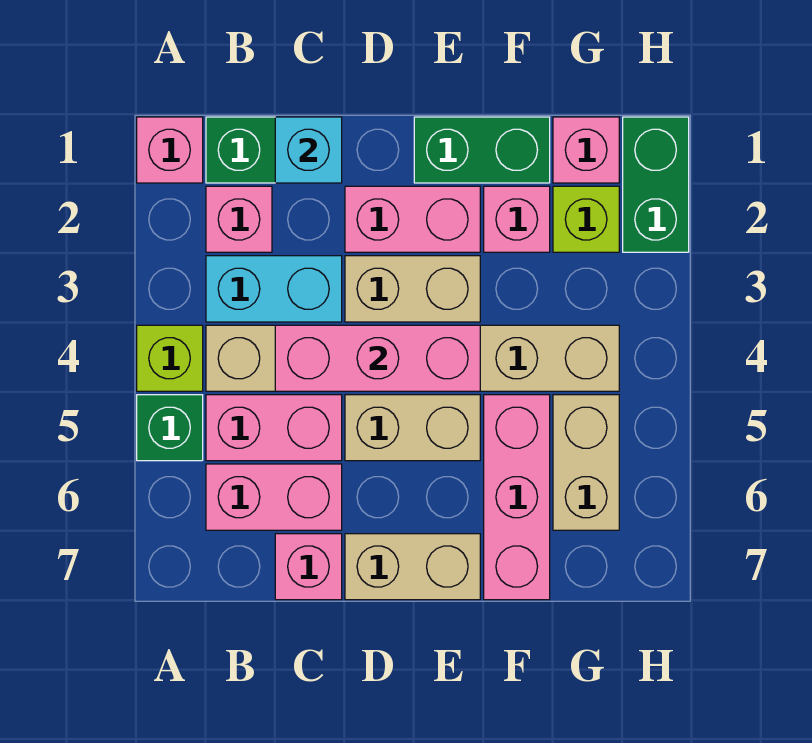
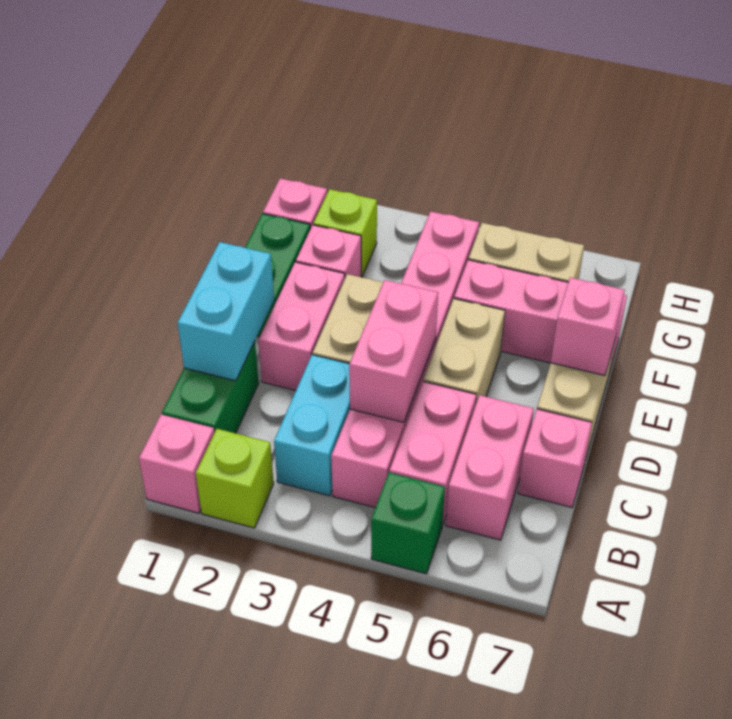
lime brick A4 level 1 -> lime brick A2 level 1
pink brick B2 level 1 -> pink brick E7 level 2
tan brick B4:G4 level 1 -> pink brick B4:G4 level 1
cyan brick C1 level 2 -> cyan brick C1:D1 level 2
pink brick C4:E4 level 2 -> pink brick C4:D4 level 2
green brick H1:H2 level 1 -> none

